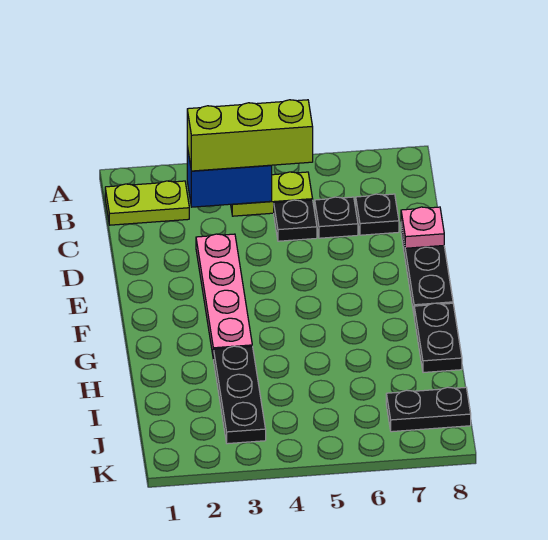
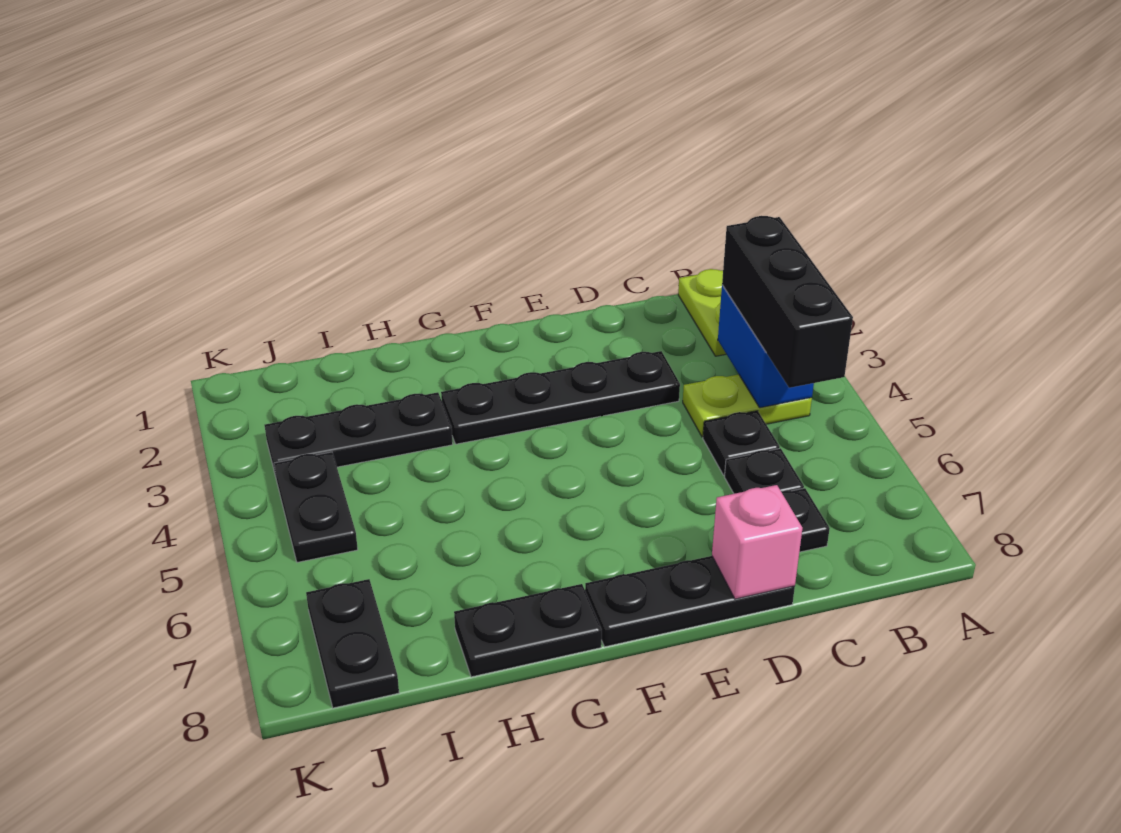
lime brick B3:B5 level 3 -> black brick B3:B5 level 3
lime plate B4:B5 level 1 -> lime plate B4:C4 level 1
pink plate D3:G3 level 1 -> black plate D3:G3 level 1
pink plate D8 level 2 -> pink brick D8 level 2
none -> black plate J4:J5 level 1

